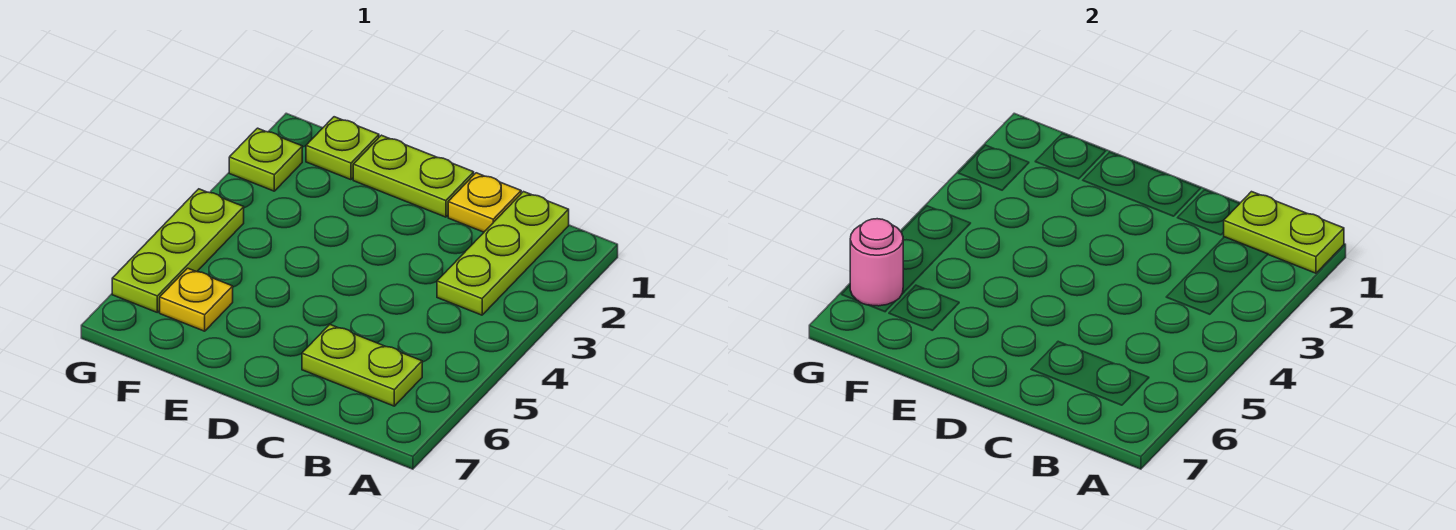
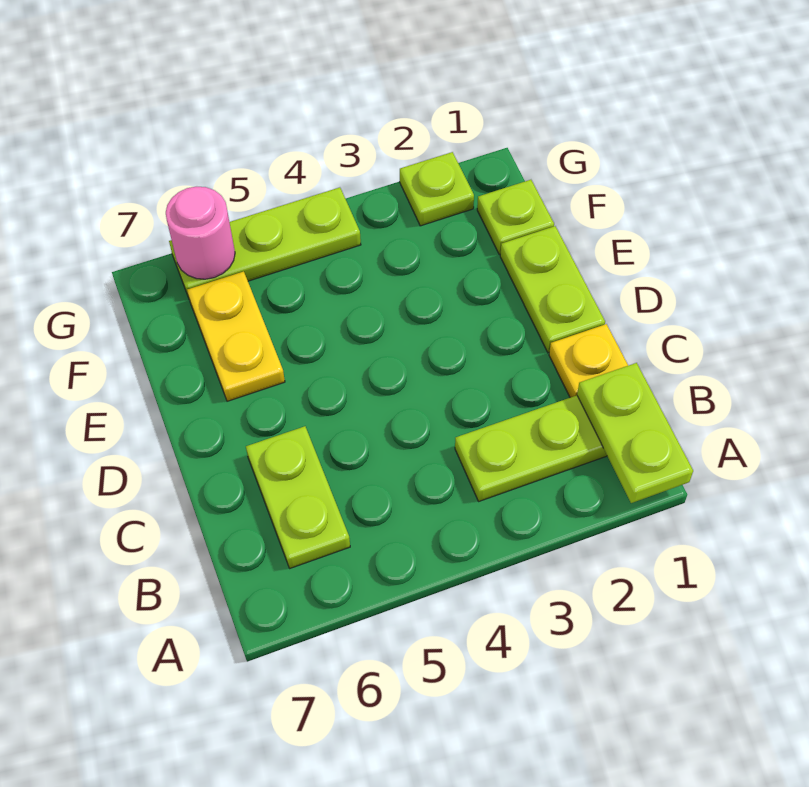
yellow plate F6 level 1 -> yellow plate E6:F6 level 1

